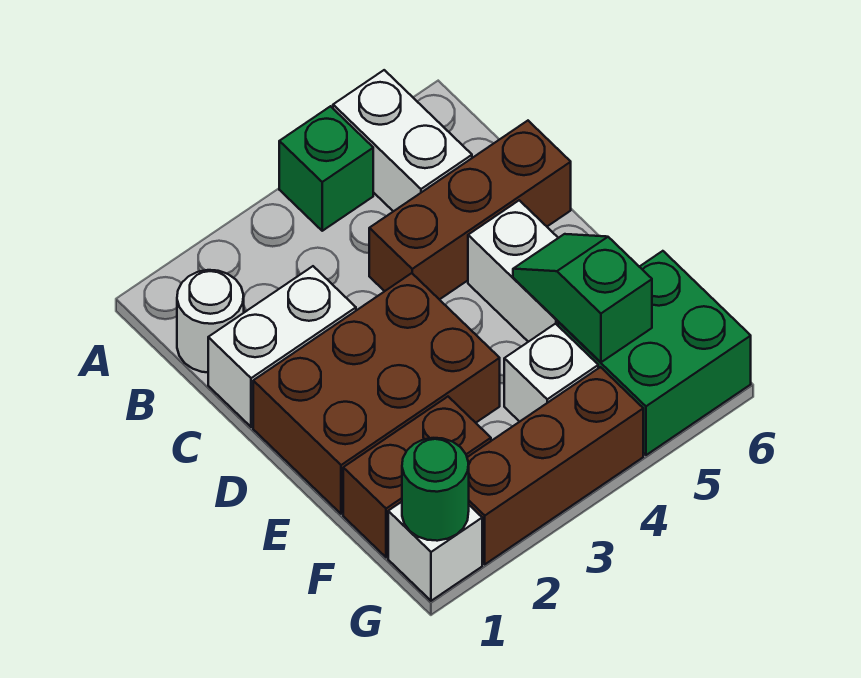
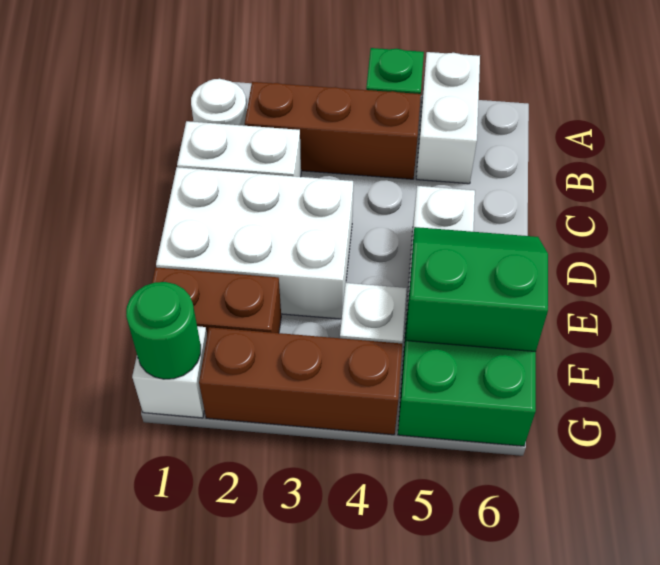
brown brick C4:C6 level 1 -> brown brick B2:B4 level 1
brown brick D1:E3 level 1 -> white brick D1:E3 level 1
green slope E5:F5 level 2 top F -> green slope E5:F6 level 2 top F

